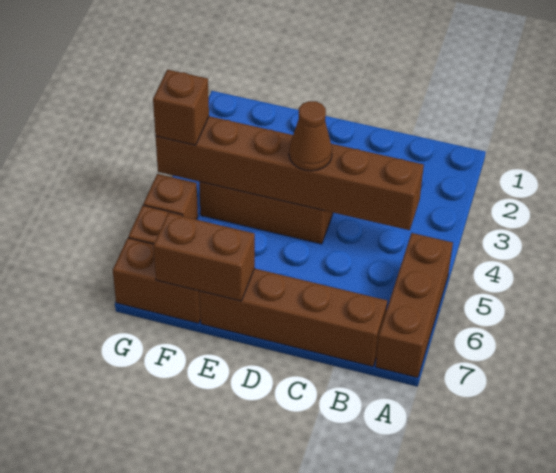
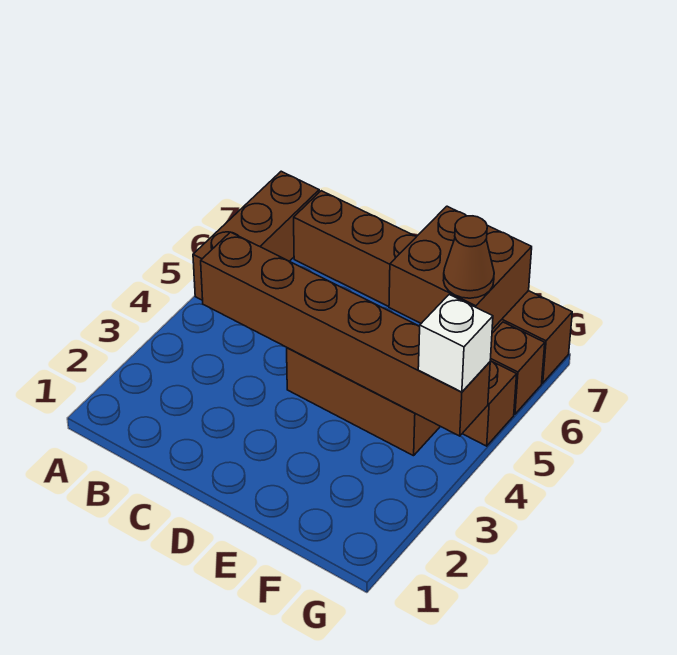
brown cone D4 level 3 -> brown cone F6 level 3
brown brick E7:F7 level 2 -> brown brick E6:F7 level 2
brown brick G4 level 3 -> white brick G4 level 3

